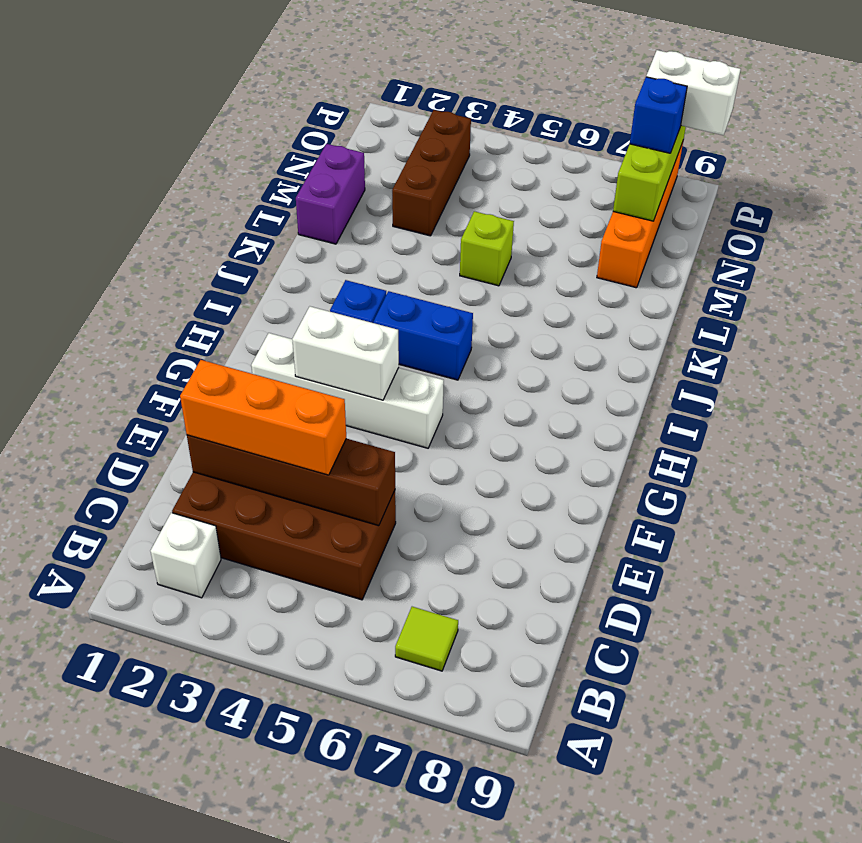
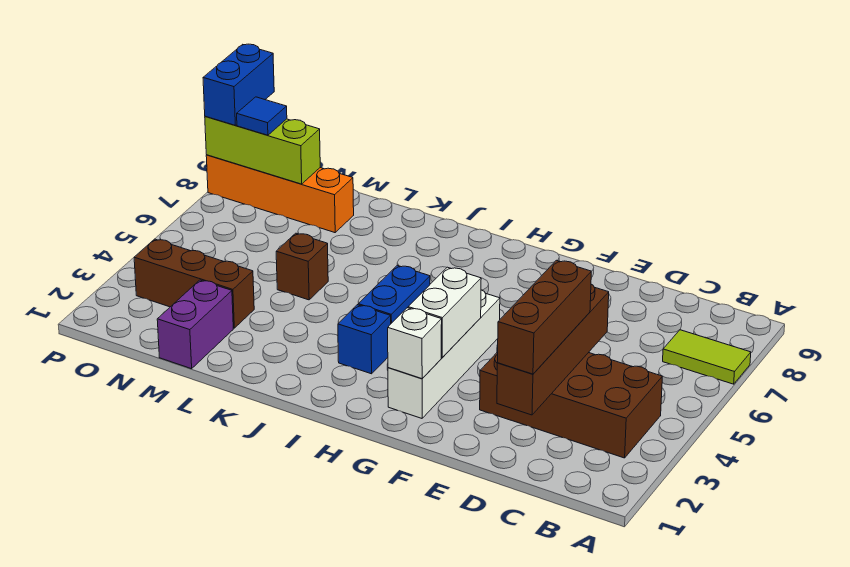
white brick B2 level 1 -> white brick G2 level 2
lime tile B7 level 1 -> lime tile A7:B7 level 1
brown brick C2:D5 level 1 -> brown brick B3:E4 level 1
orange brick D2:D4 level 3 -> brown brick D2:D4 level 3
purple brick L1:M1 level 1 -> purple brick M1:M2 level 1
lime brick L5 level 1 -> brown brick L5 level 1
blue brick O8 level 3 -> blue tile O8 level 3
white brick P8:P9 level 3 -> blue brick P8:P9 level 3

